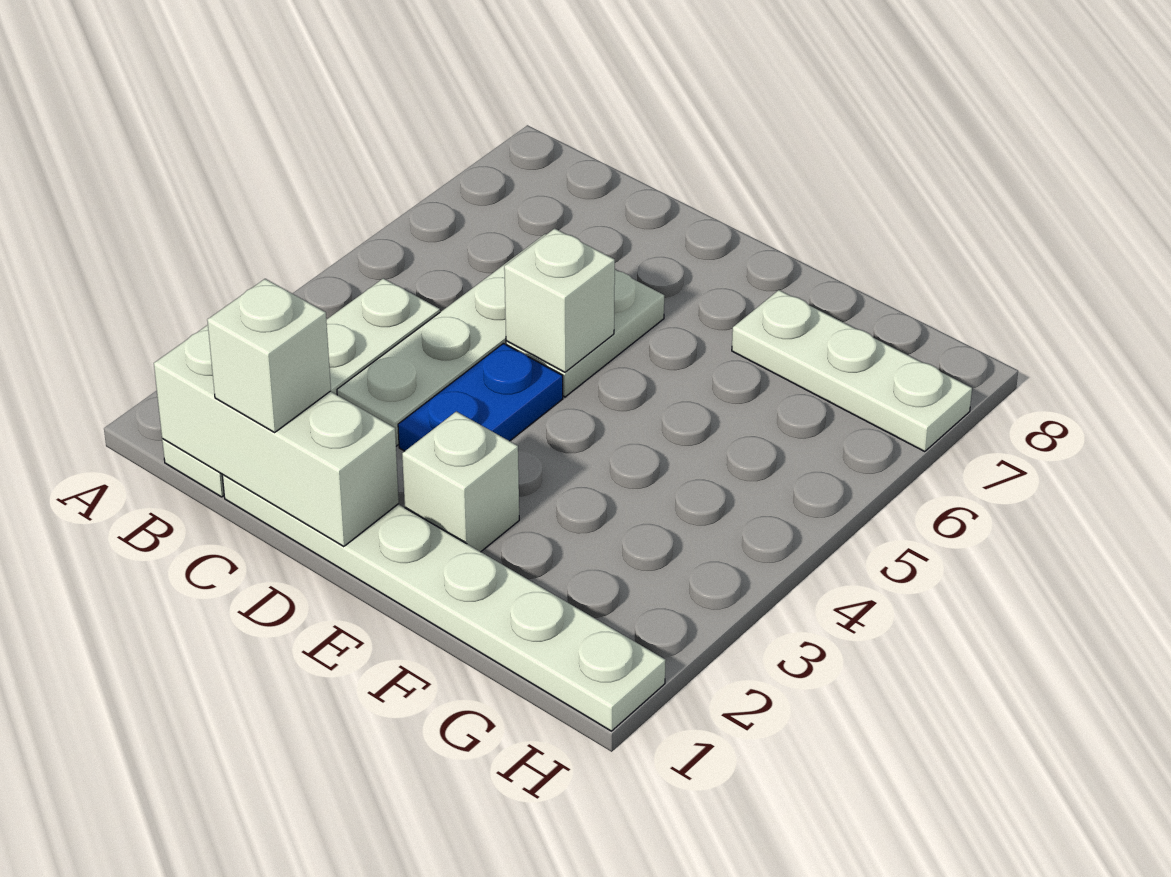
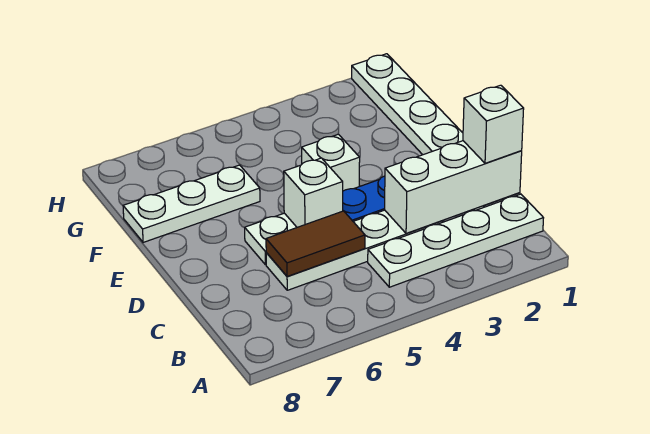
white brick B1:D1 level 2 -> white brick C1:C3 level 2
none -> brown tile C5:C6 level 2
white brick E2 level 1 -> white brick E4 level 1
white plate F7:H7 level 1 -> white plate F6:F8 level 1

